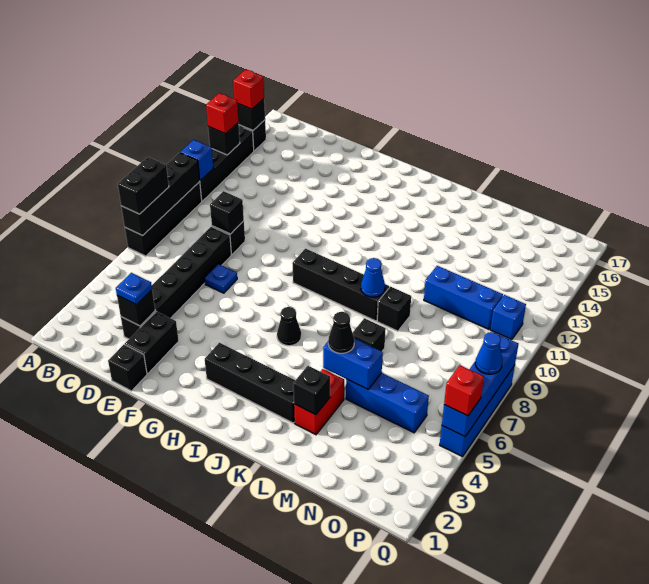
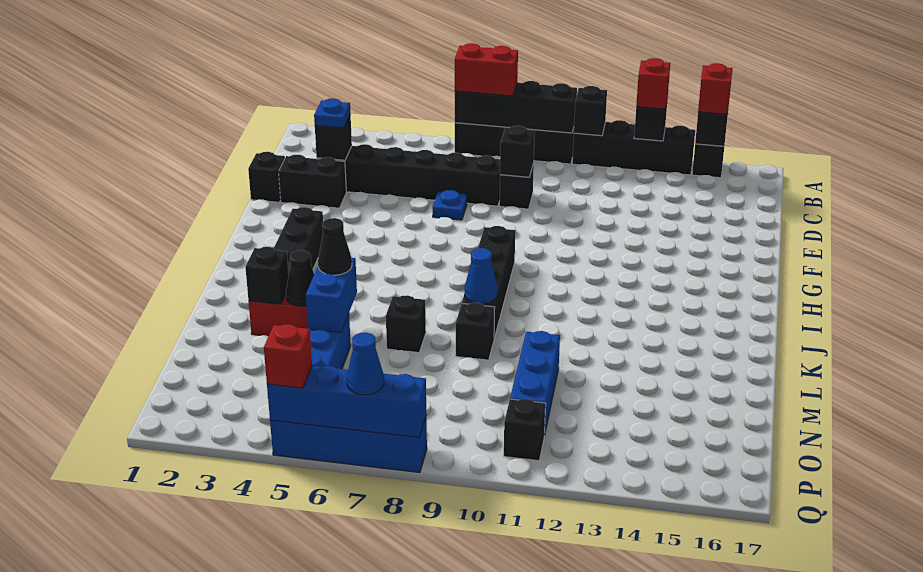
black brick A7:A8 level 3 -> red brick A7:A8 level 3
blue brick A11 level 2 -> black brick A11 level 2
black cone I6 level 1 -> black cone L4 level 2
blue brick P11 level 1 -> black brick P11 level 1

